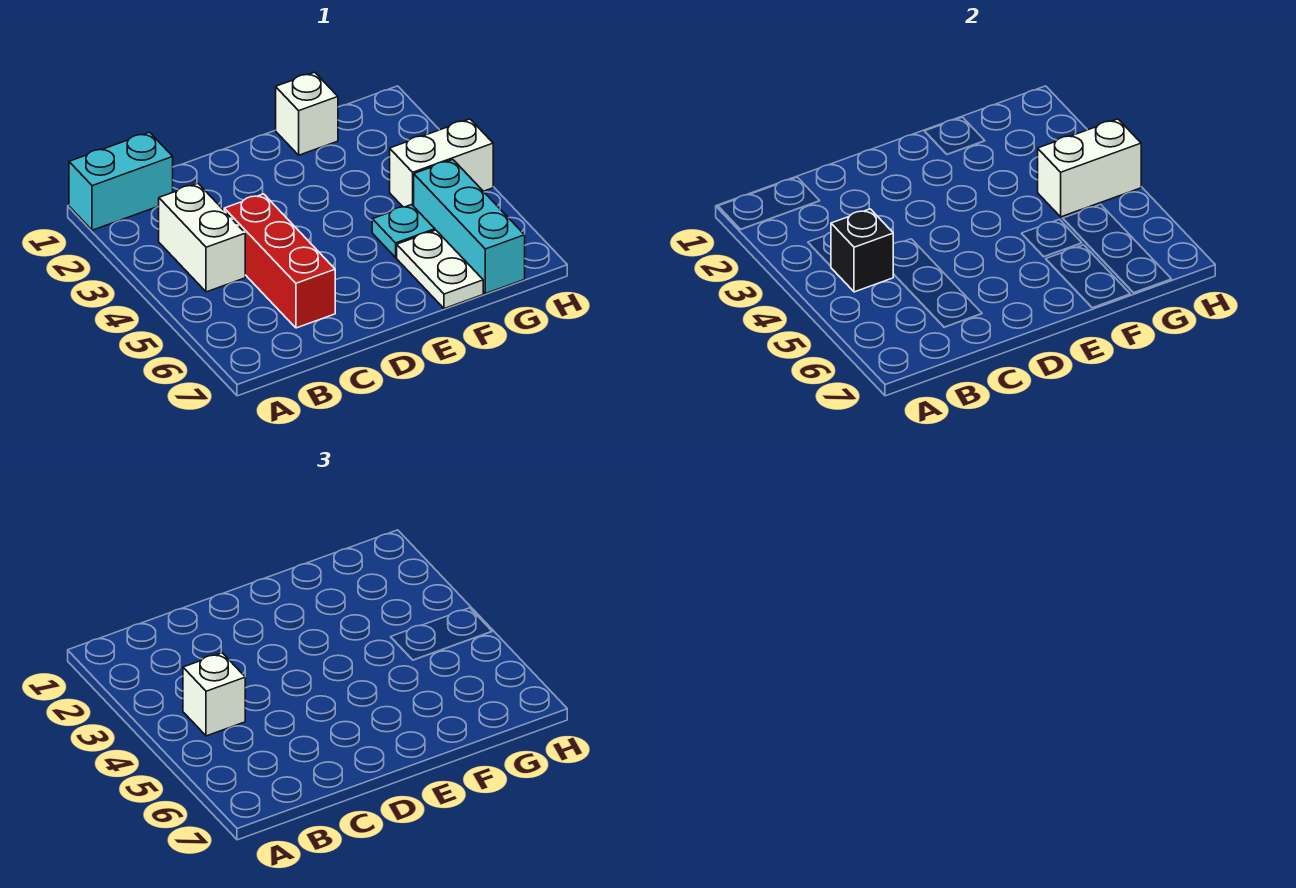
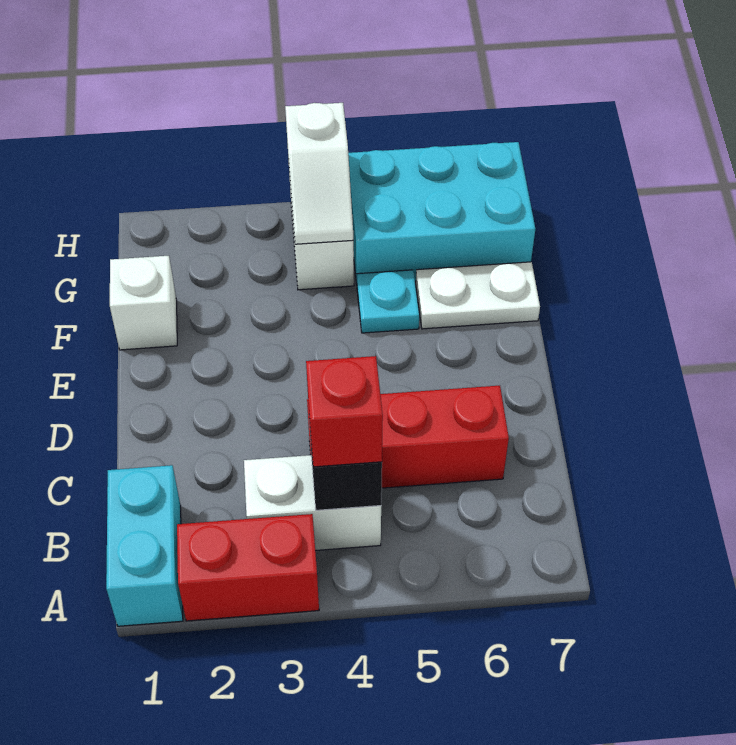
none -> red brick A2:A3 level 1
white brick B4 level 3 -> red brick B4 level 3
white brick G4:H4 level 2 -> white slope G4:H4 level 2 top H
cyan brick G5:G7 level 1 -> cyan brick G5:H7 level 1

